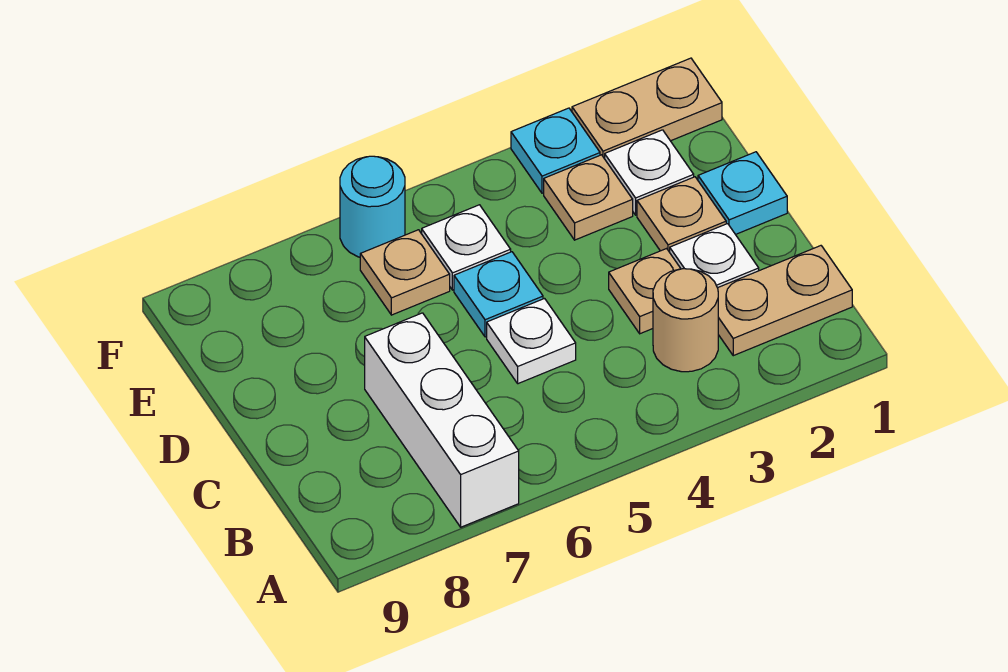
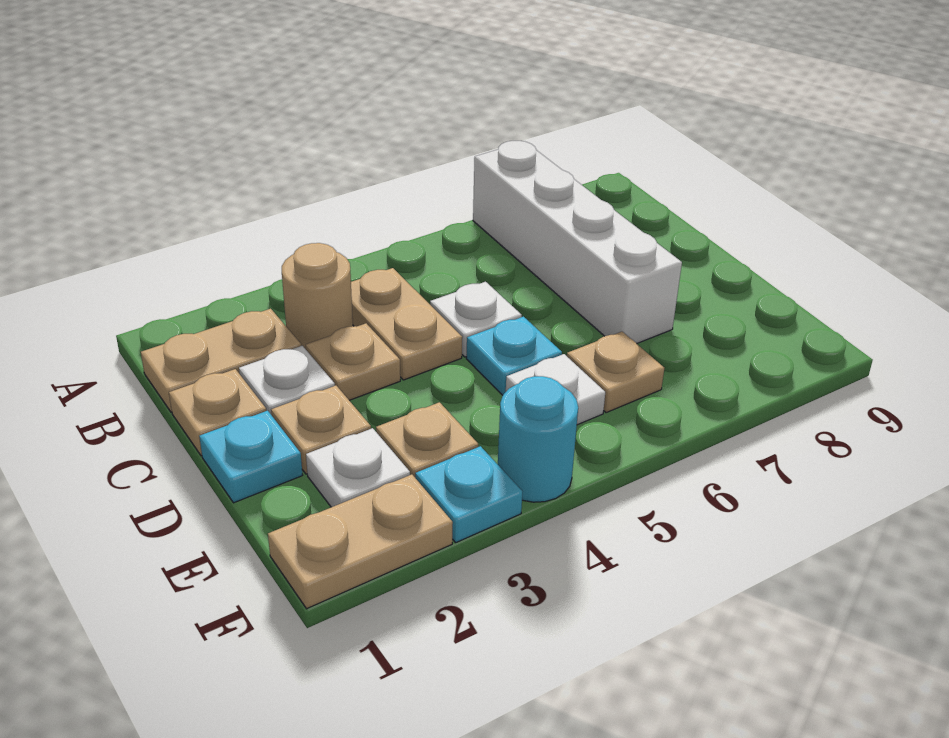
white brick A7:C7 level 1 -> white brick A7:D7 level 1
none -> tan plate B4:C4 level 1
none -> tan plate C1 level 1
cyan round brick F6 level 1 -> cyan round brick F4 level 1

